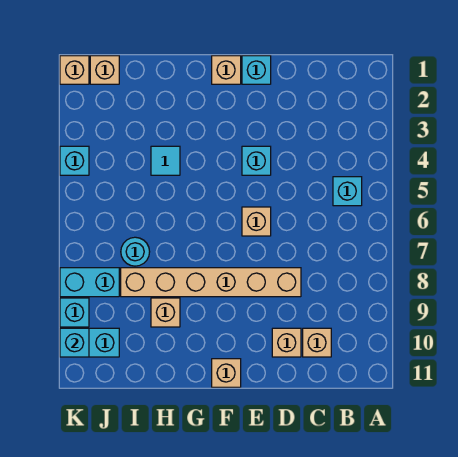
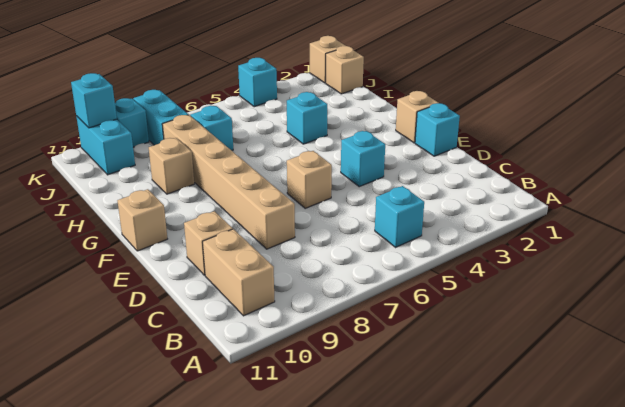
tan brick C10 level 1 -> tan brick B10:C10 level 1
cyan tile H4 level 1 -> cyan brick H4 level 1
cyan round brick I7 level 1 -> cyan brick I7 level 1

